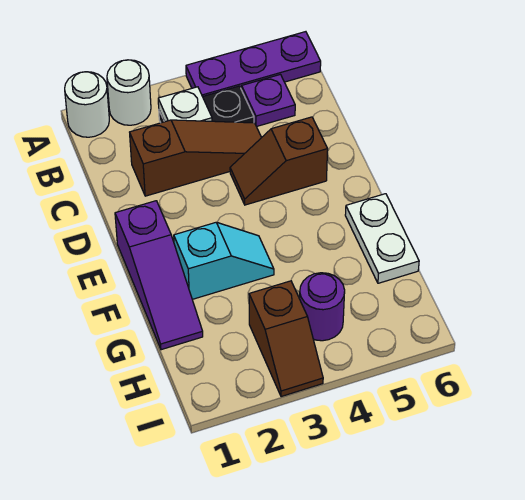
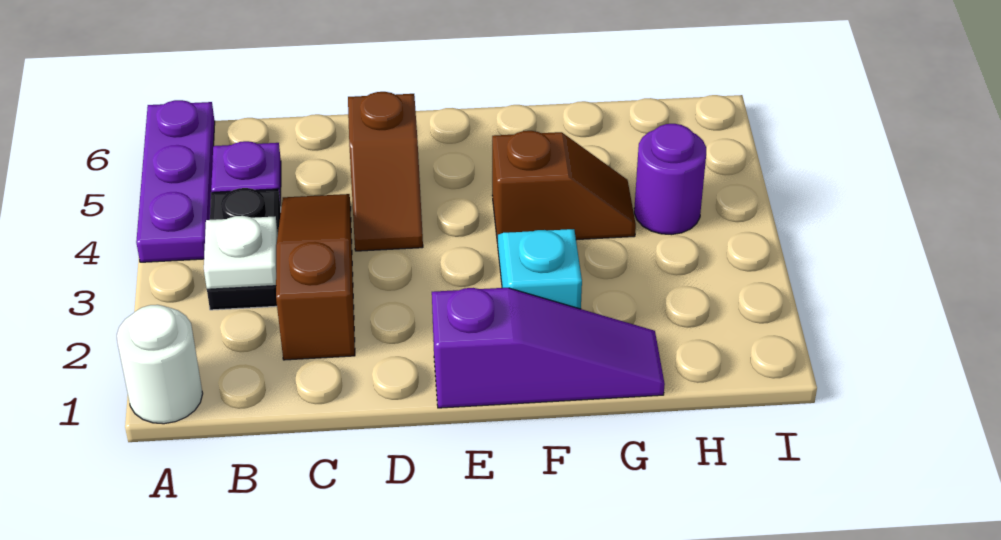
white round brick A2 level 1 -> none
white plate F6:G6 level 1 -> none
brown slope H3:I3 level 1 top H -> brown slope F4:G4 level 1 top F

